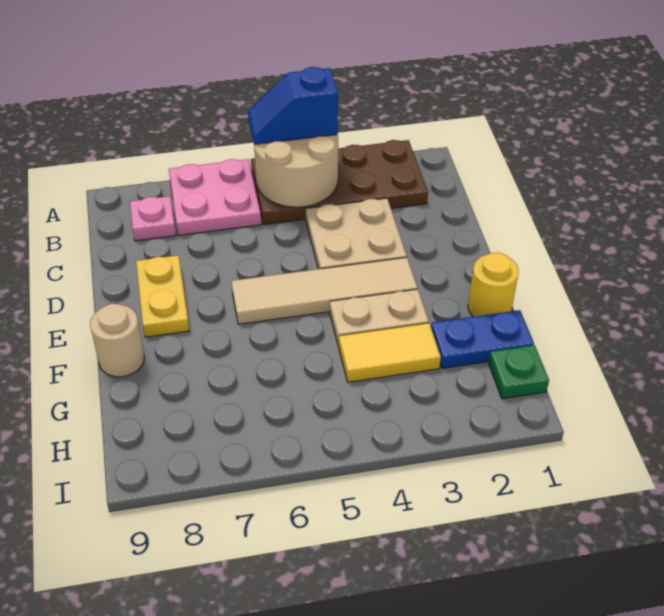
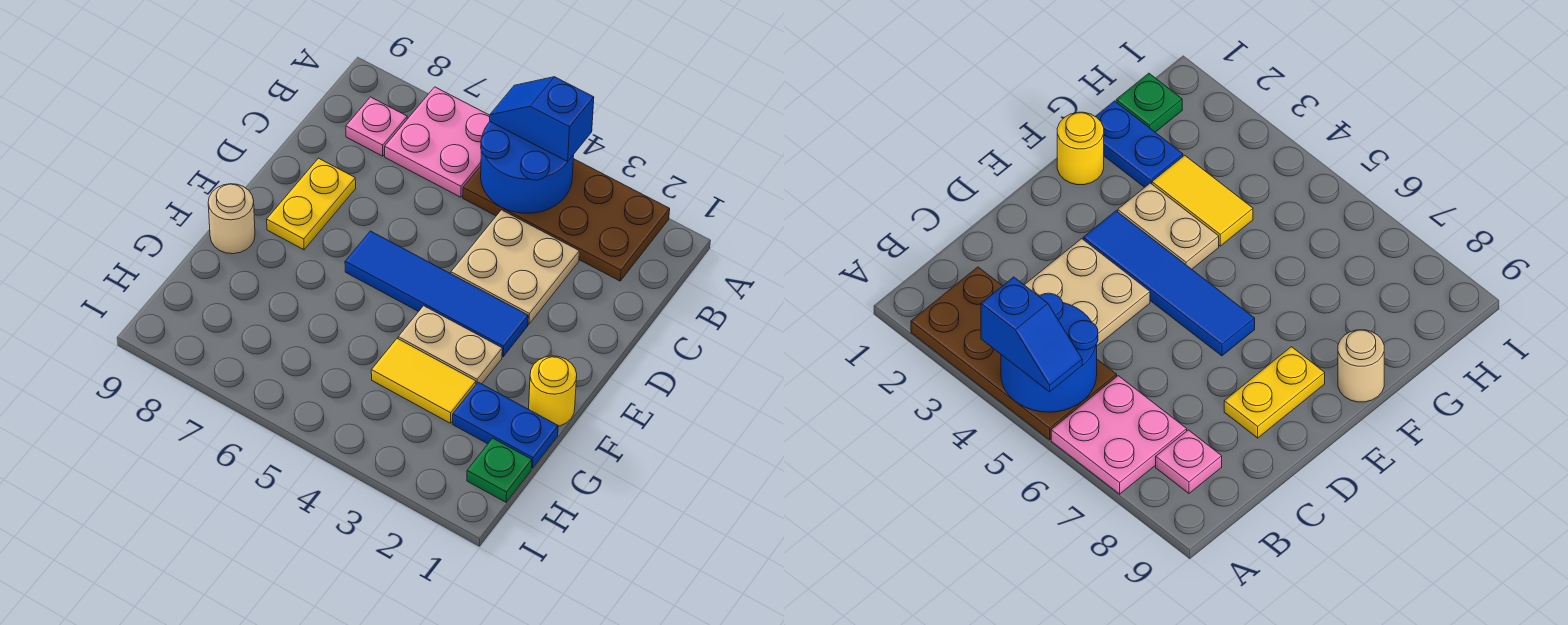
tan round brick A4:B5 level 2 -> blue round brick A4:B5 level 2
tan tile E3:E6 level 1 -> blue tile E3:E6 level 1

